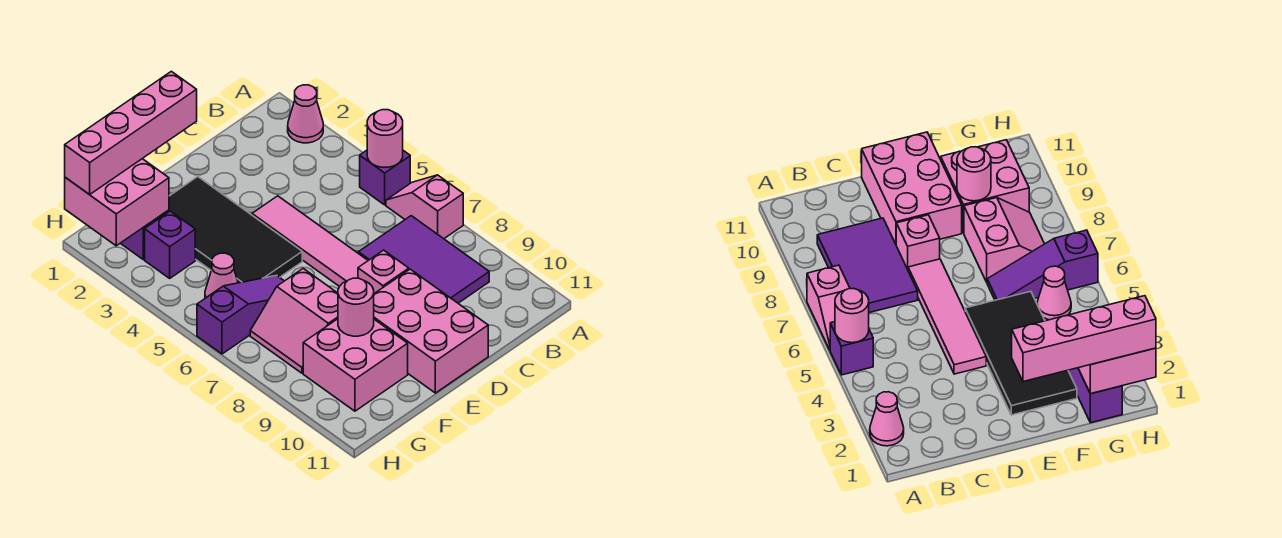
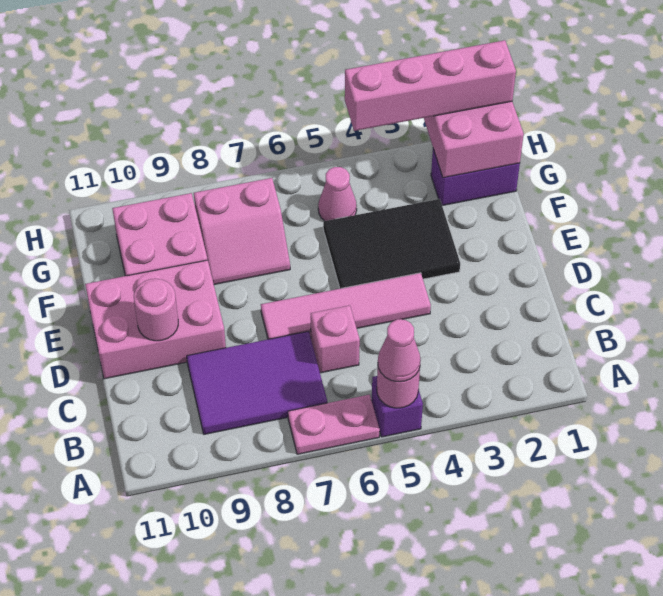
pink cone A2 level 1 -> pink cone A5 level 3
pink slope A6:A7 level 1 top 7 -> pink plate A6:A7 level 1
pink brick D8 level 1 -> pink brick C6 level 1
pink brick E1:H1 level 3 -> pink brick H1:H4 level 3
black tile E2:F5 level 1 -> black tile E3:F5 level 1
purple slope F6:H6 level 1 top H -> none
pink slope F7:G8 level 1 top F -> pink slope F7:G8 level 1 top G
pink round brick F9 level 2 -> pink round brick D10 level 2
purple brick G3 level 1 -> none

